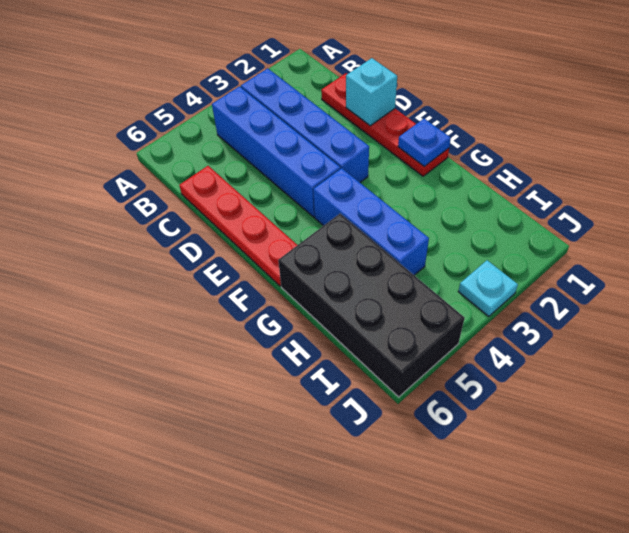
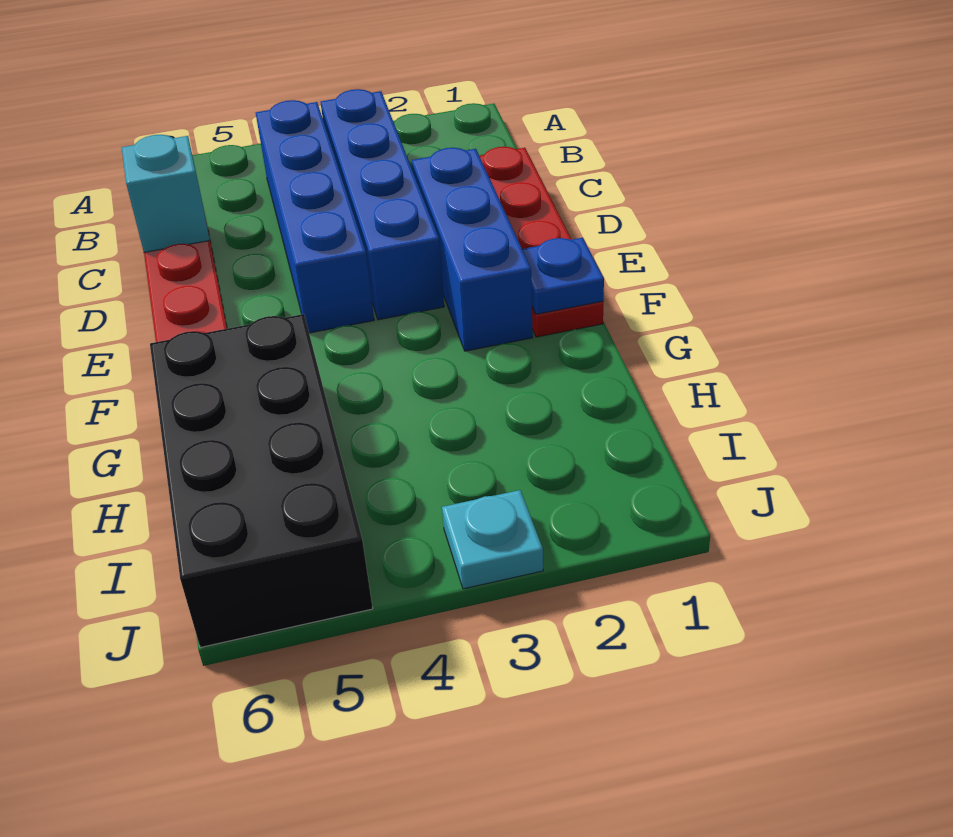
cyan brick D1 level 2 -> cyan brick C6 level 2
blue brick F4:H4 level 1 -> blue brick D2:F2 level 1

